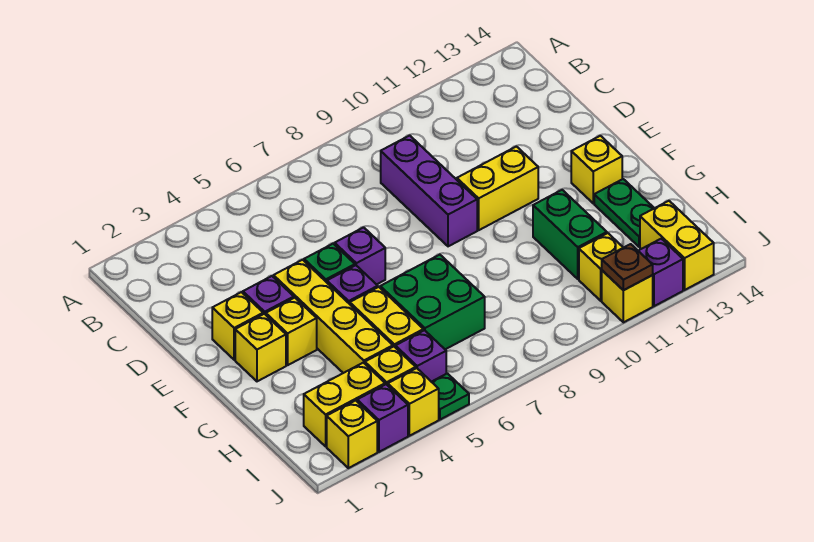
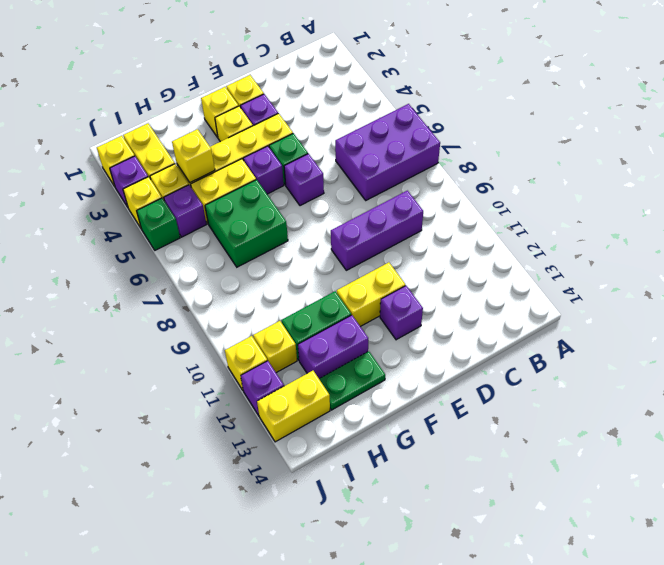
none -> purple brick A6:C7 level 1
yellow brick E10:E11 level 1 -> yellow brick E11:F11 level 1
none -> purple brick E12 level 1
yellow brick F13 level 1 -> yellow brick H4 level 2
none -> purple brick G12:H12 level 1
green plate J5 level 1 -> green brick J5 level 1
brown plate J11 level 2 -> none

